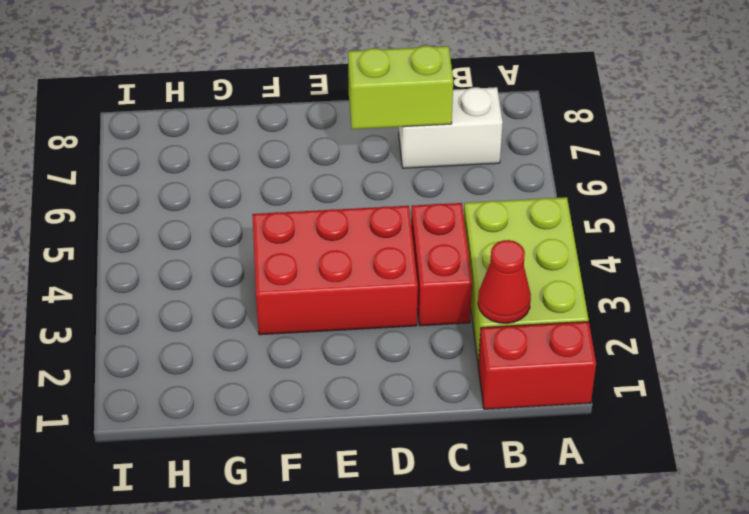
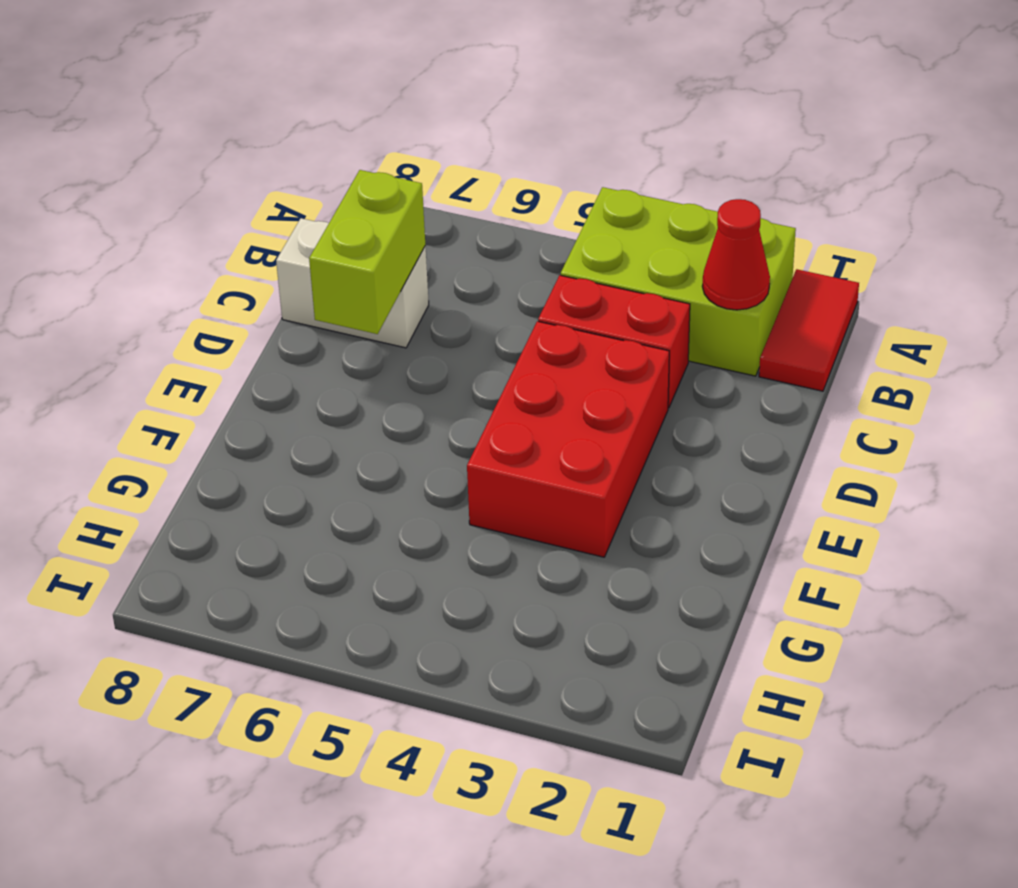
red brick A1:B1 level 1 -> red tile A1:B1 level 1
white brick B7:C7 level 1 -> white brick C7:C8 level 1

